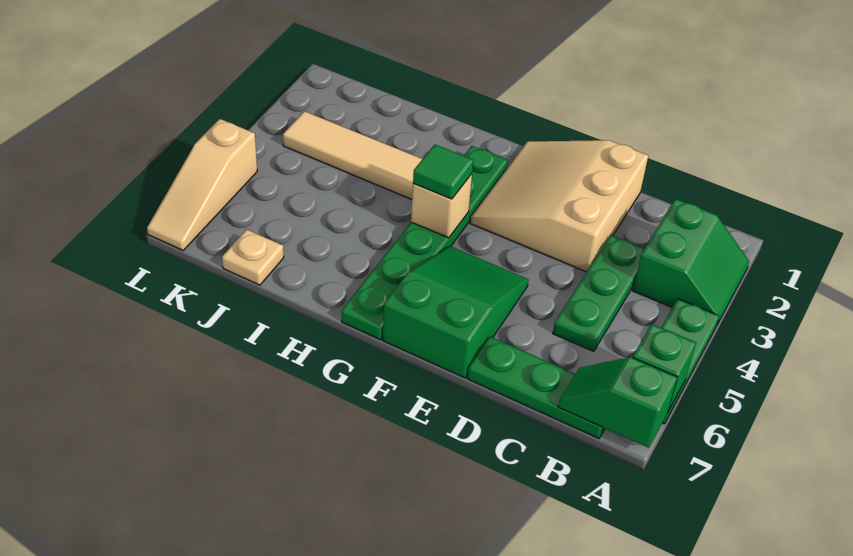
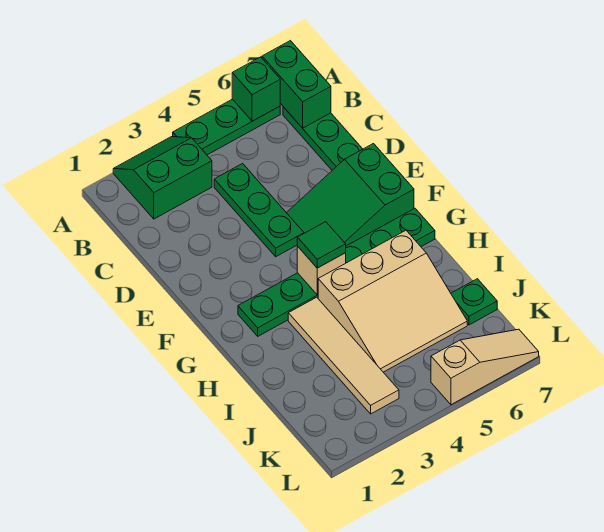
green slope A7:B7 level 2 top A -> green brick A7:B7 level 2
green plate C3:C5 level 1 -> green plate C4:E4 level 1
tan slope D1:F3 level 1 top D -> tan slope H4:J6 level 1 top H
tan plate J7 level 1 -> green plate J7 level 1

